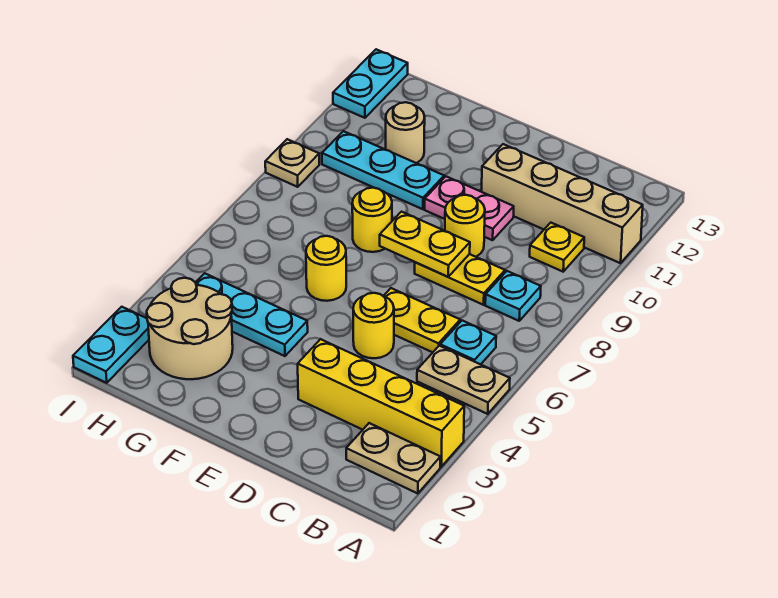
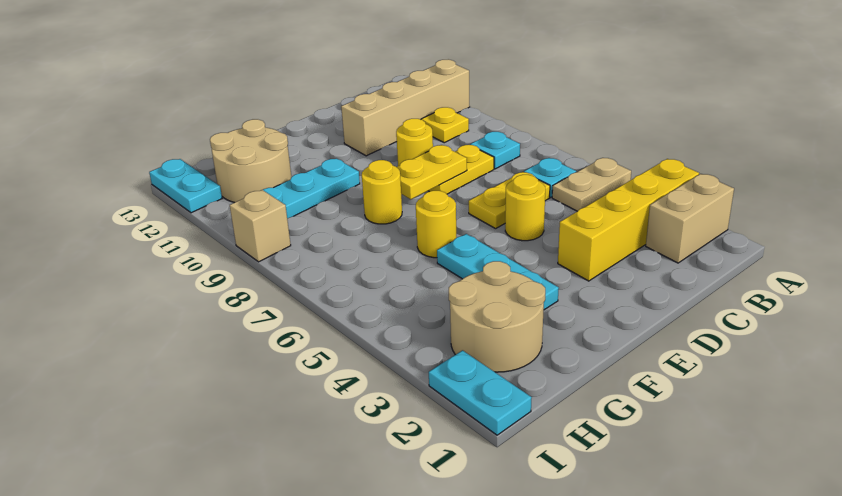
tan plate A2:B2 level 1 -> tan brick A2:B2 level 1
pink plate D10:E10 level 1 -> none
cyan plate F4:H4 level 1 -> cyan plate F3:F5 level 1
tan round brick G11 level 1 -> tan round brick G11:H12 level 1
tan plate I9 level 1 -> tan brick I9 level 1

